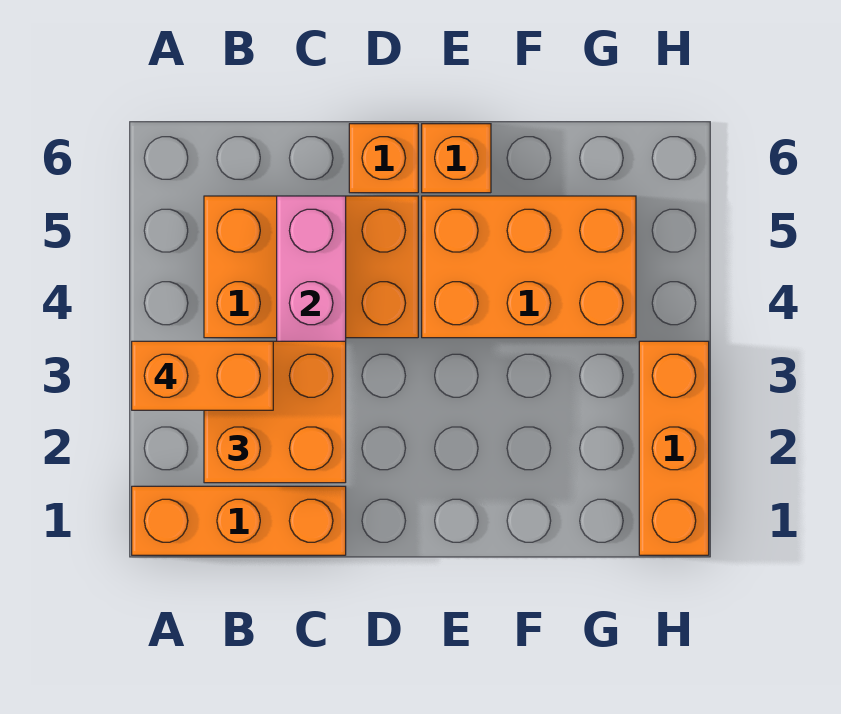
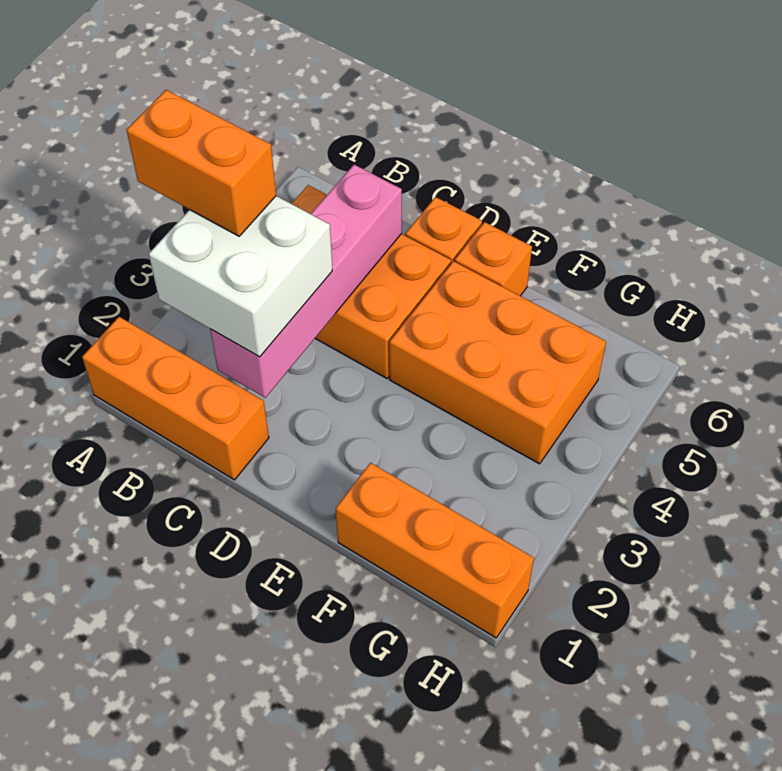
orange brick B2:C3 level 3 -> white brick B2:C3 level 3
orange brick H1:H3 level 1 -> orange brick F1:H1 level 1

